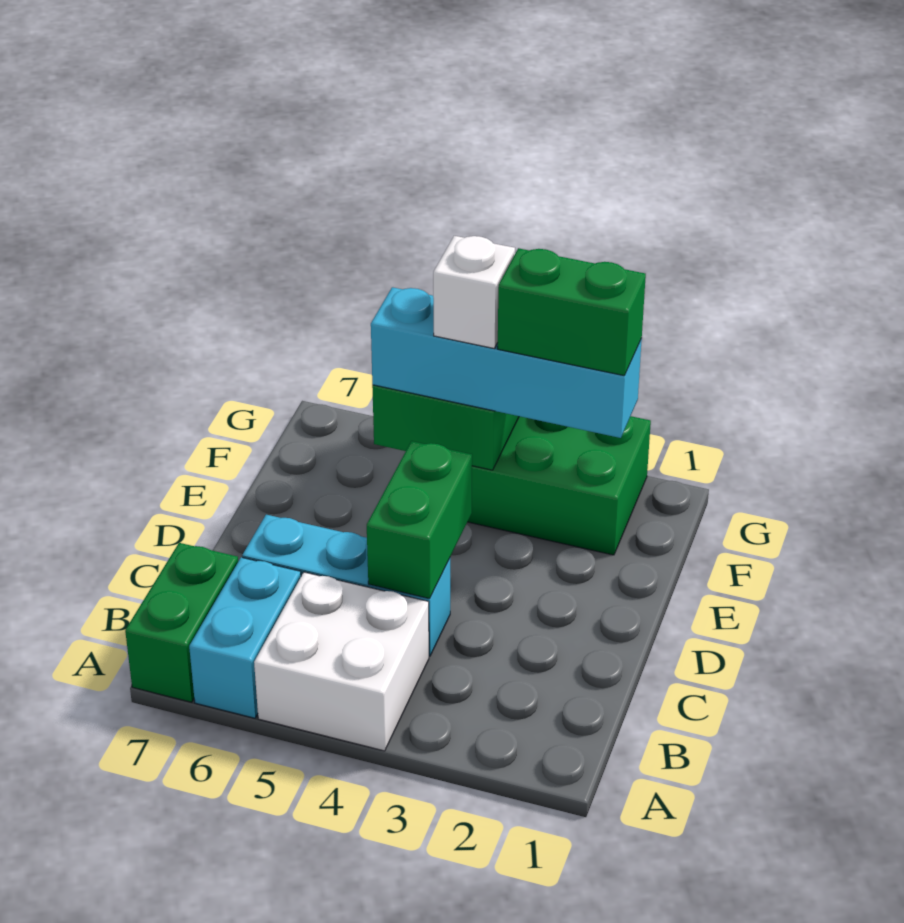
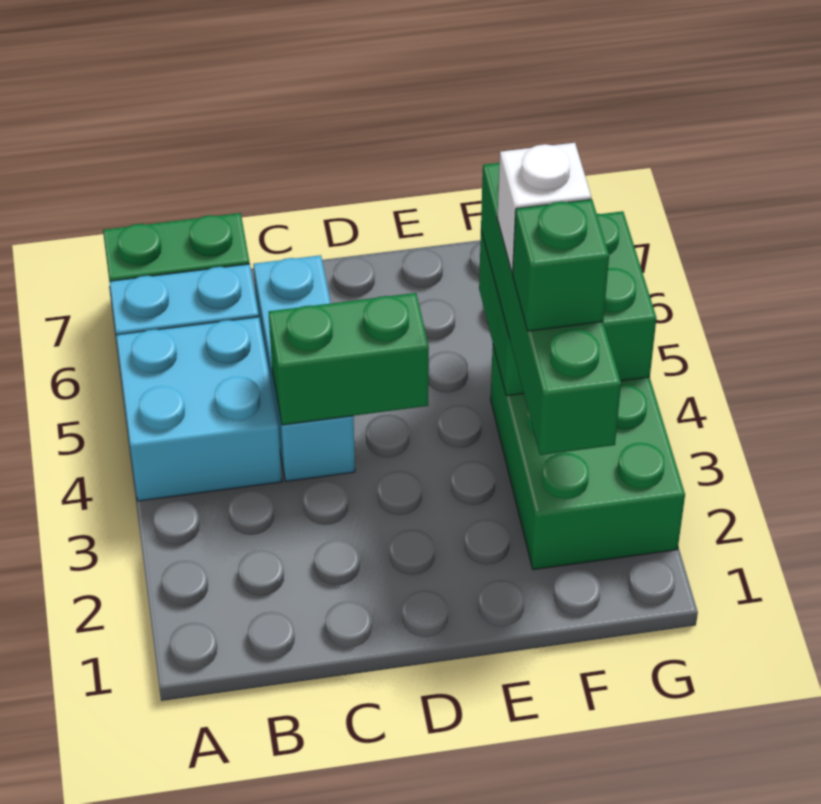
white brick A4:B5 level 1 -> cyan brick A4:B5 level 1
cyan brick F2:F5 level 3 -> green brick F2:F5 level 3
green brick F2:F3 level 4 -> green brick F3 level 4

